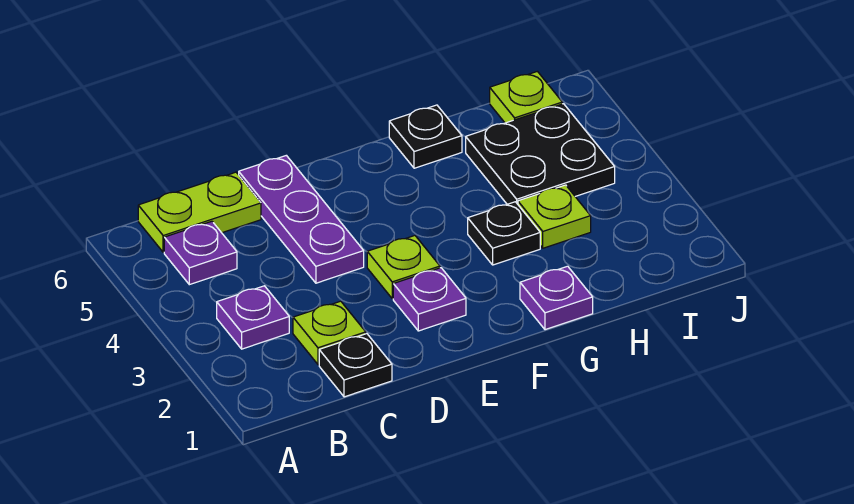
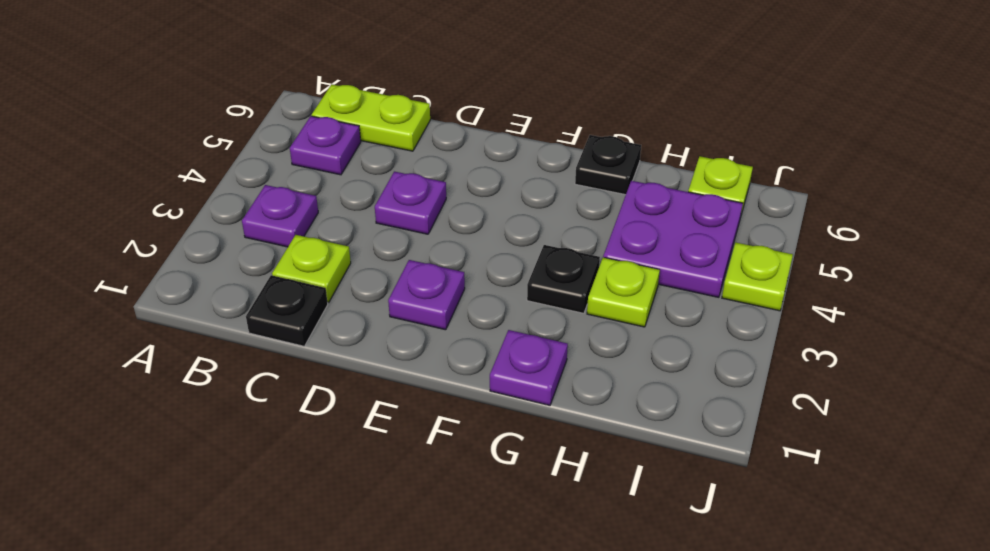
purple plate D4:D6 level 1 -> purple plate D4 level 1
lime plate E3 level 1 -> lime plate J4 level 1
black plate H4:I5 level 1 -> purple plate H4:I5 level 1

